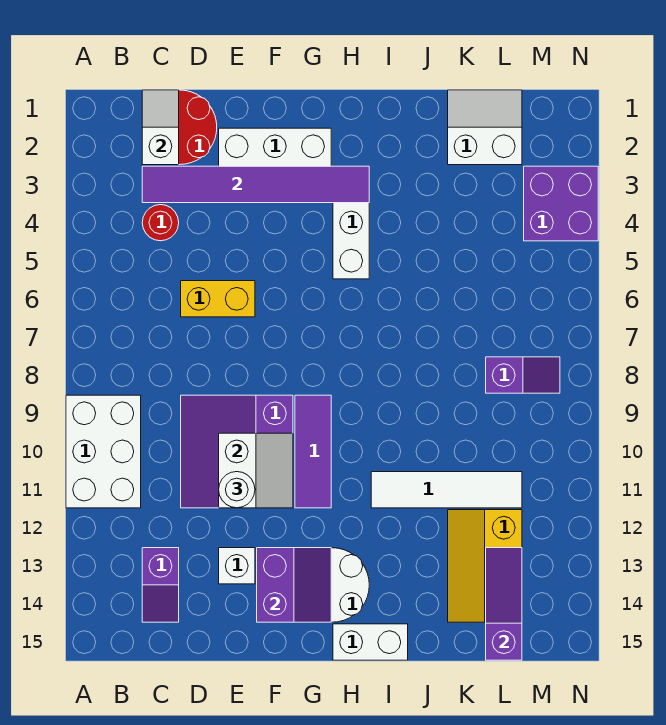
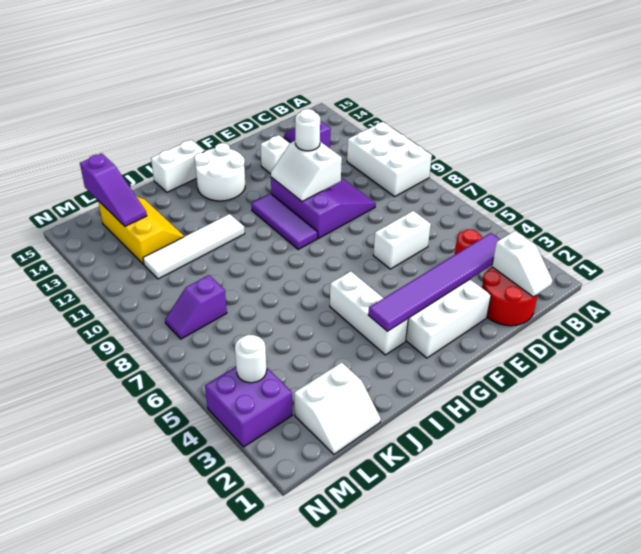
yellow brick D6:E6 level 1 -> white brick D6:E6 level 1
purple slope F13:G14 level 2 top F -> none
none -> white round brick M4 level 2

